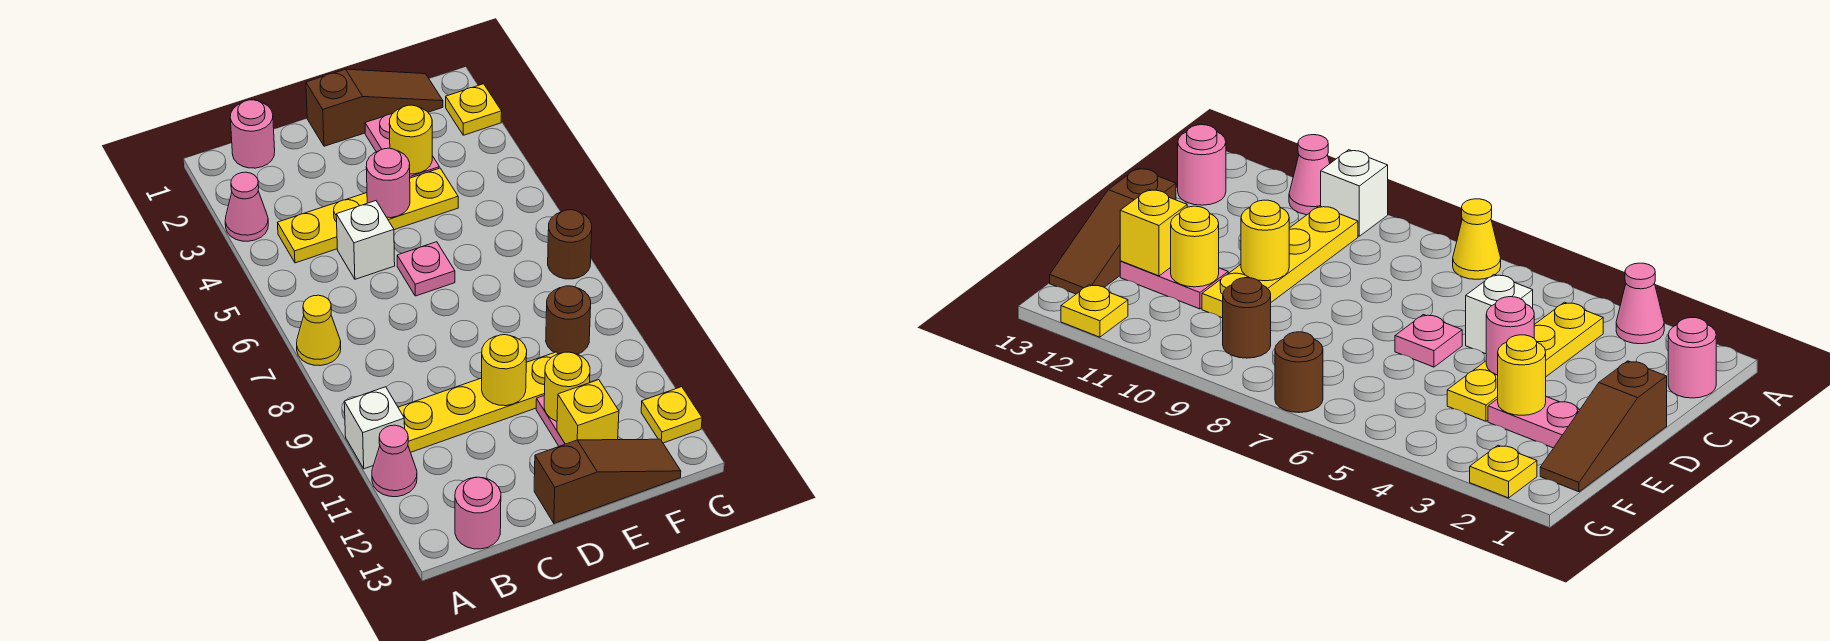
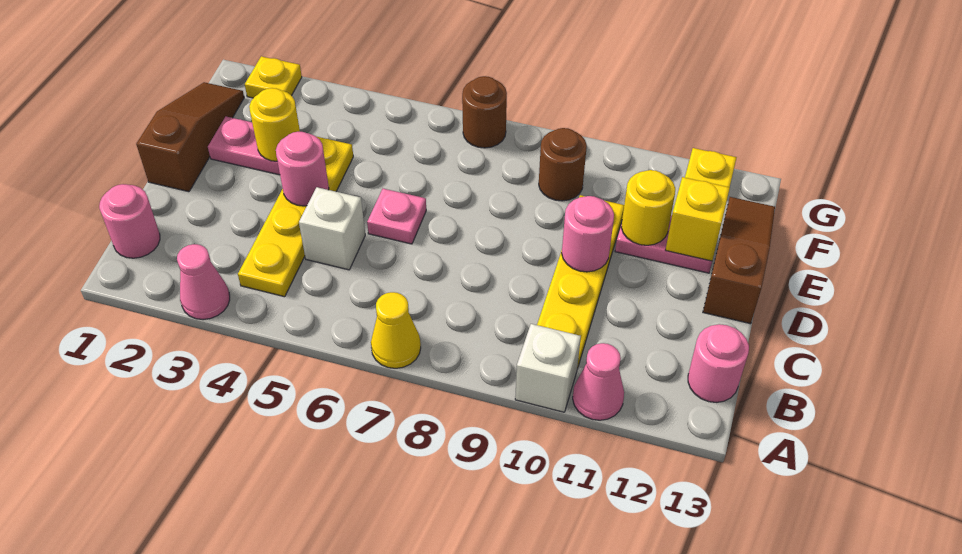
yellow round brick D10 level 2 -> pink round brick D10 level 2

